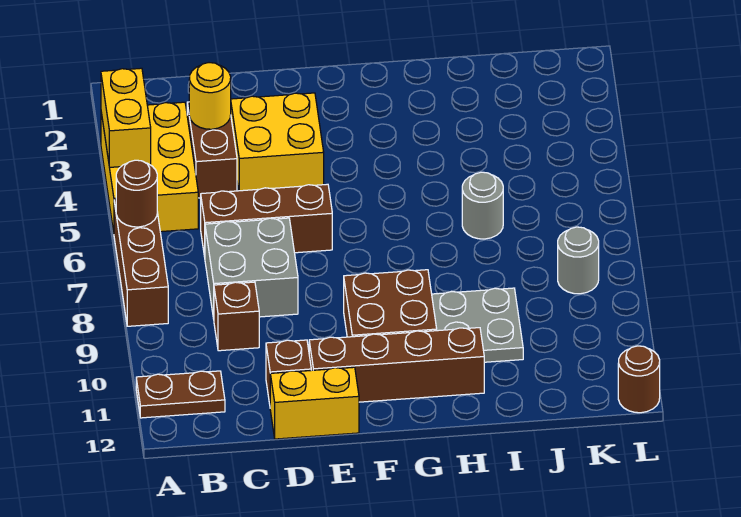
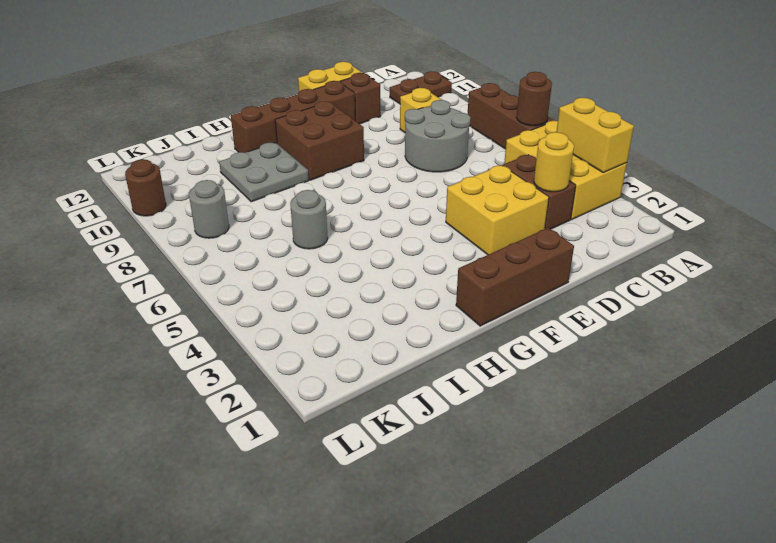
brown brick C6:E6 level 1 -> brown brick E1:G1 level 1
grey brick C7:D8 level 1 -> grey round brick C7:D8 level 1
brown brick C9 level 1 -> yellow brick C9 level 1
brown round brick L12 level 1 -> brown round brick L10 level 1

